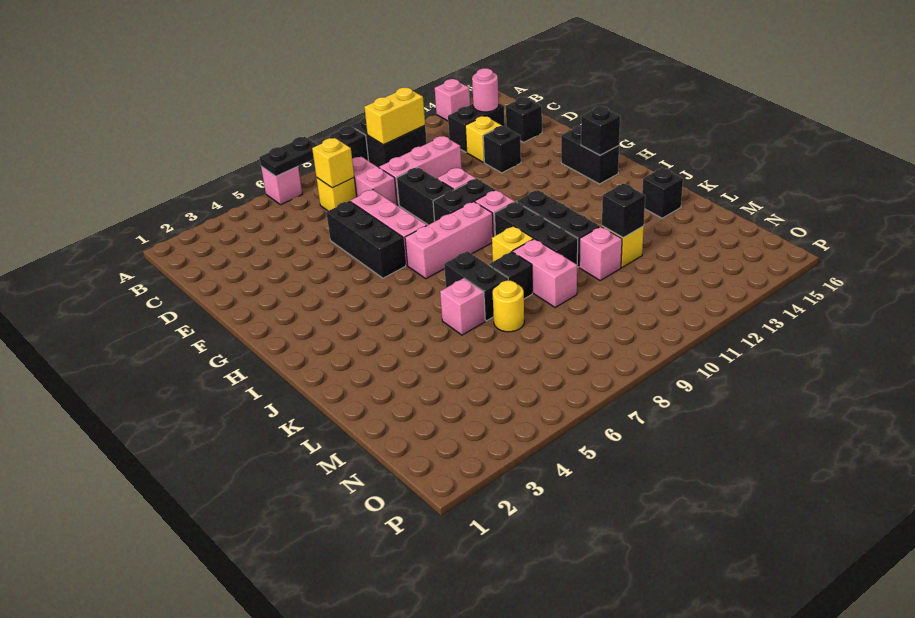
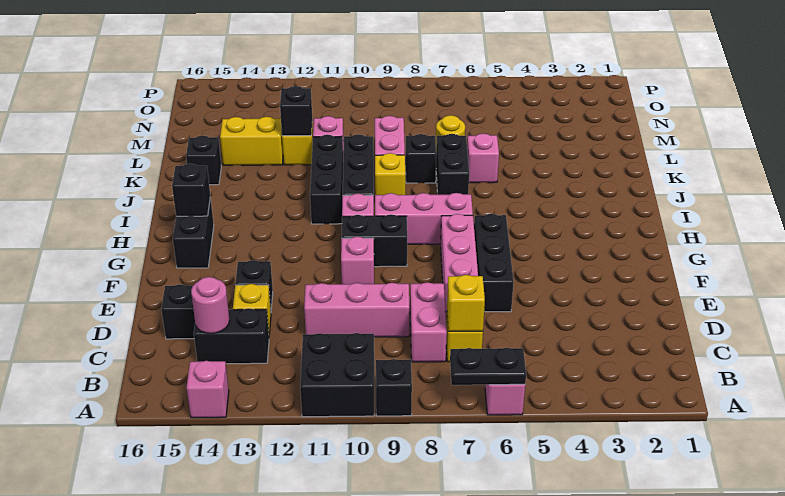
yellow brick B10:B11 level 2 -> yellow brick L13:L14 level 1
black brick E9:F9 level 1 -> none

